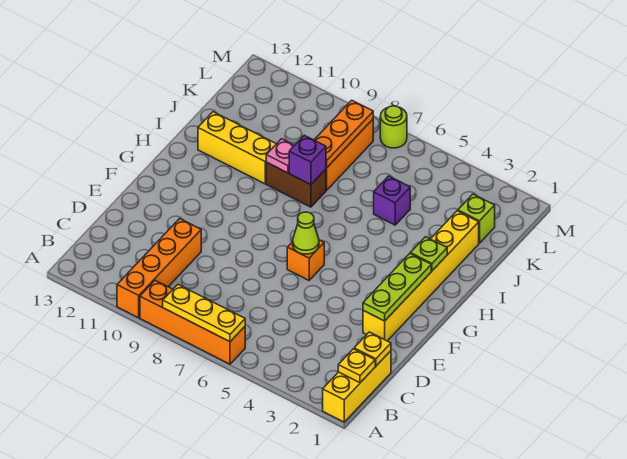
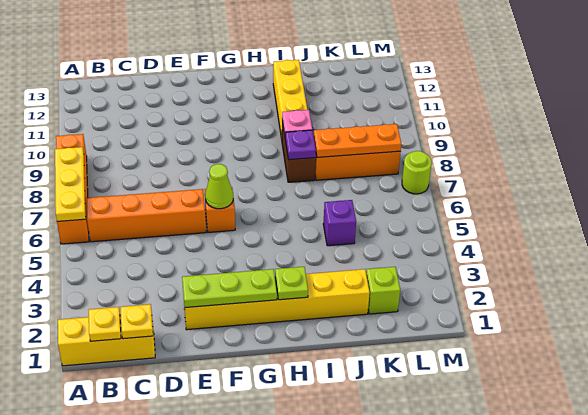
orange brick A10:D10 level 1 -> orange brick B6:E6 level 1
purple brick I8 level 2 -> purple plate I8 level 2

